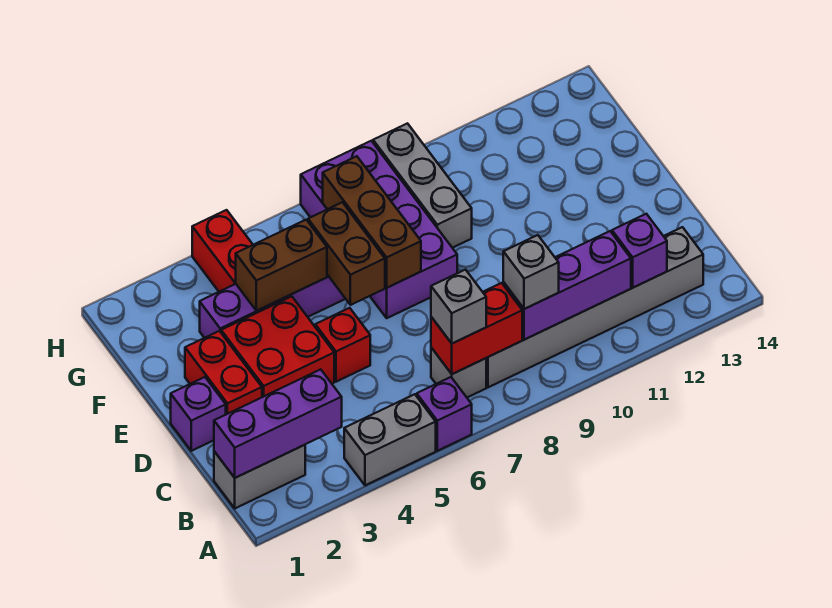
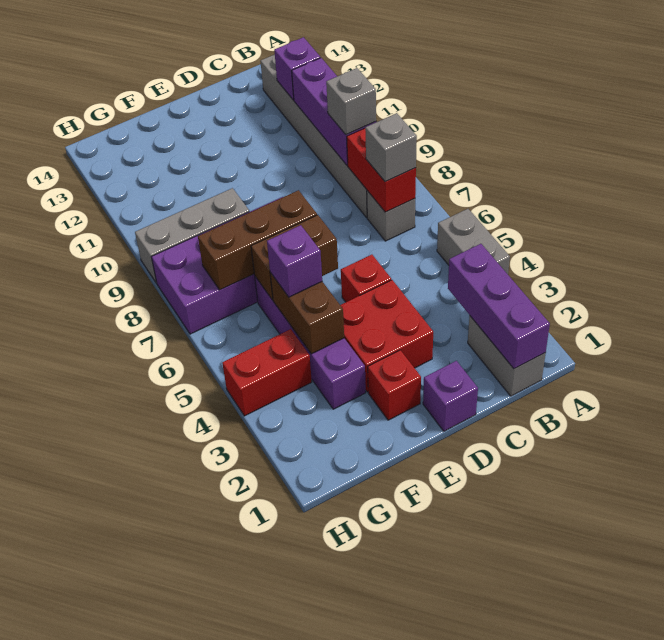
purple brick A6 level 1 -> purple brick F5 level 3
red brick D2:E2 level 1 -> red brick E2 level 1

